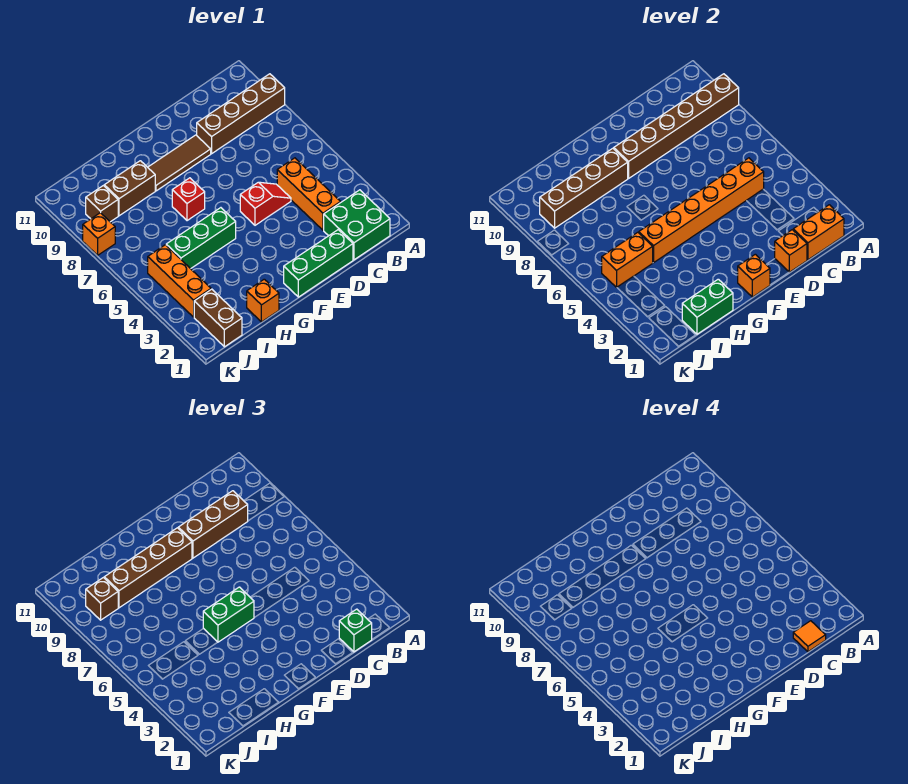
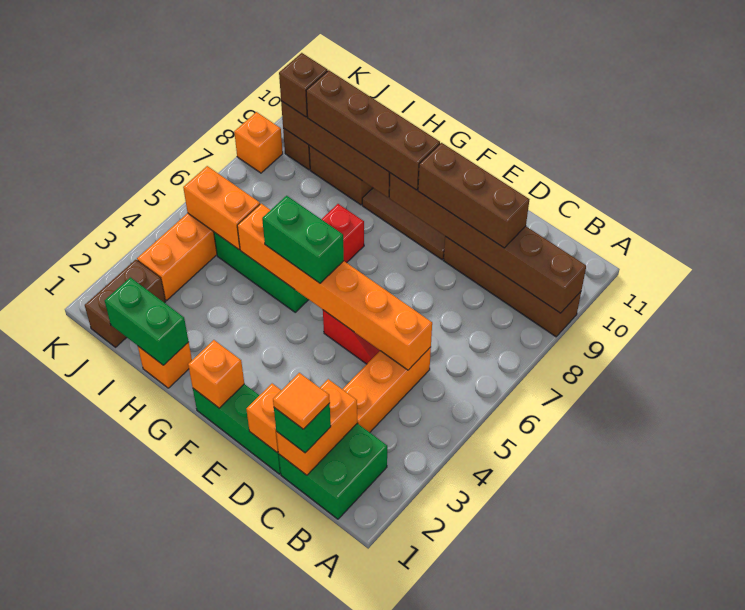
orange brick B1:C1 level 2 -> orange brick C1:C2 level 2

